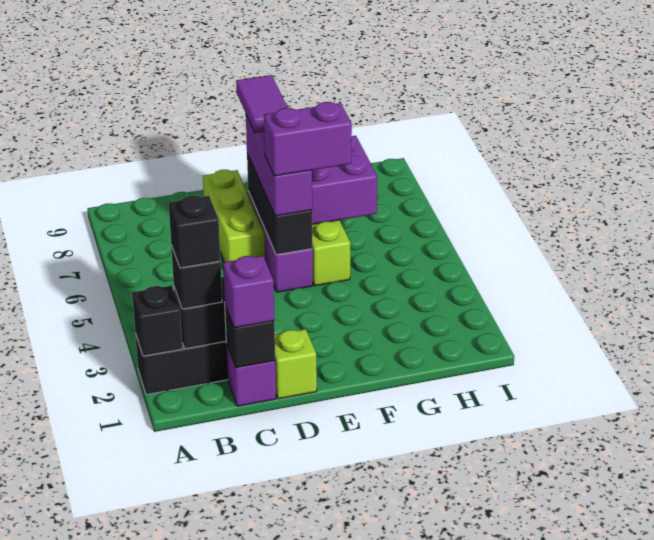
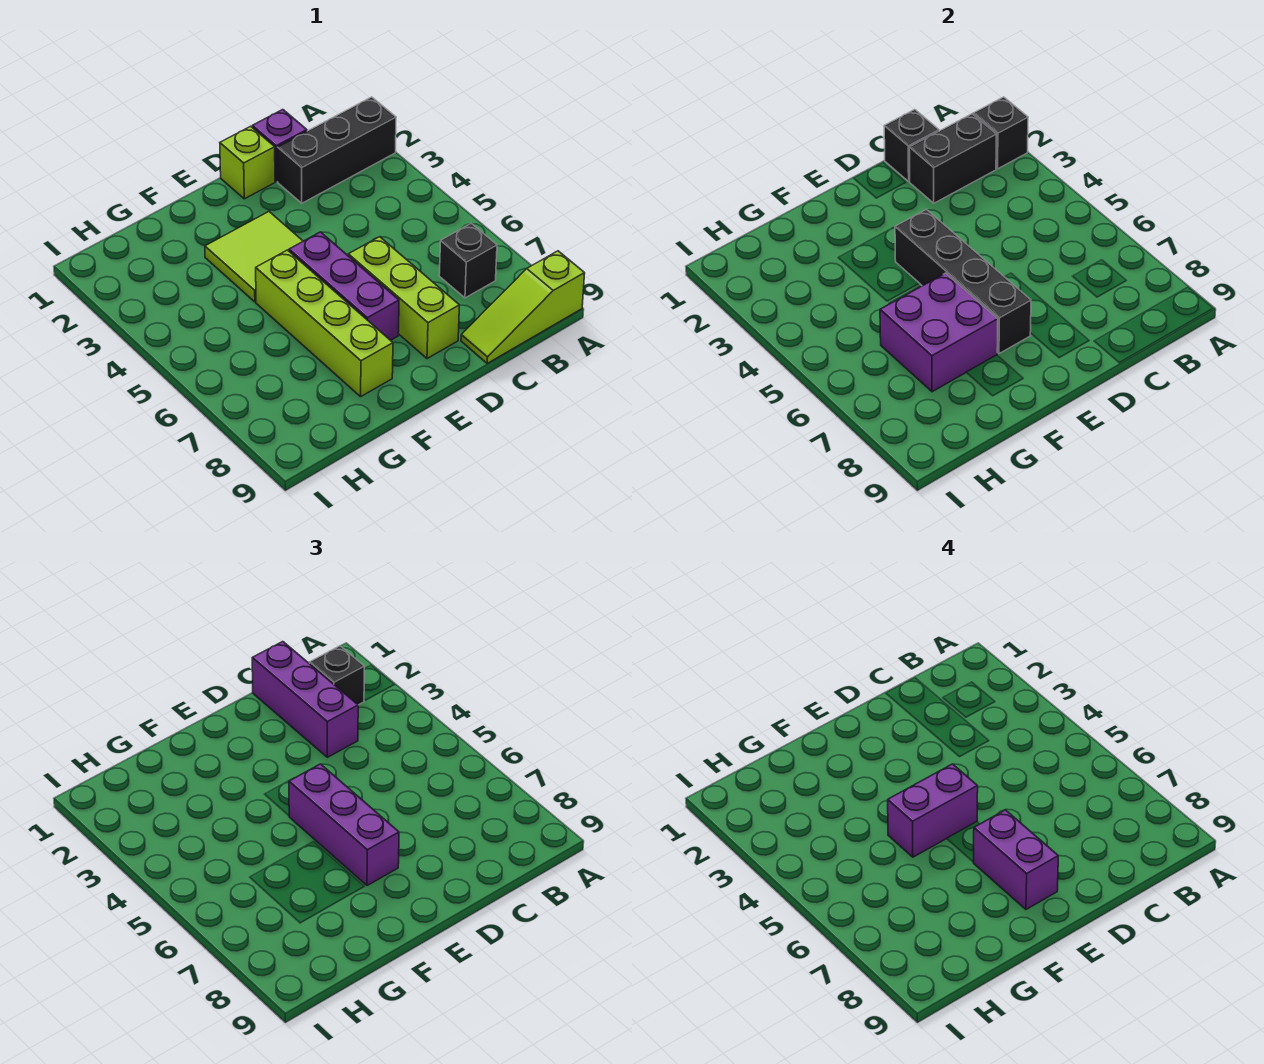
none -> lime slope A9:C9 level 1 top A
black brick B2 level 4 -> black brick B7 level 1
purple brick C1 level 3 -> purple brick C1:C3 level 3
none -> lime tile E3:F4 level 1
black brick E5:E7 level 2 -> black brick E4:E7 level 2
purple tile E7:E8 level 4 -> purple brick E7:E8 level 4

